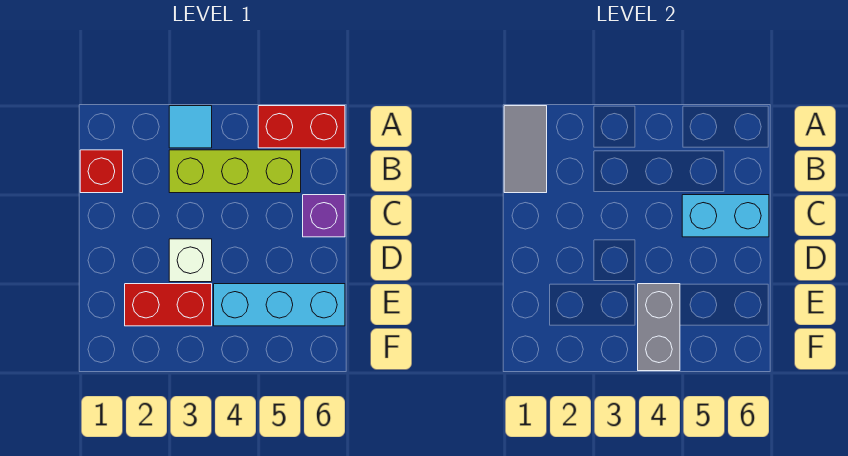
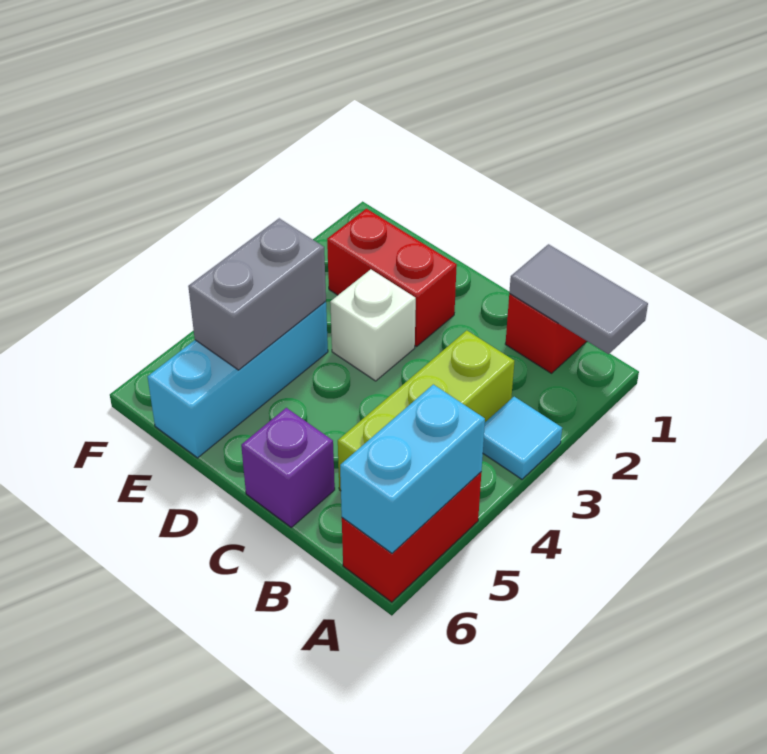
cyan brick C5:C6 level 2 -> cyan brick A5:A6 level 2
red brick E2:E3 level 1 -> red brick D2:E2 level 1
grey brick E4:F4 level 2 -> grey brick E4:E5 level 2

